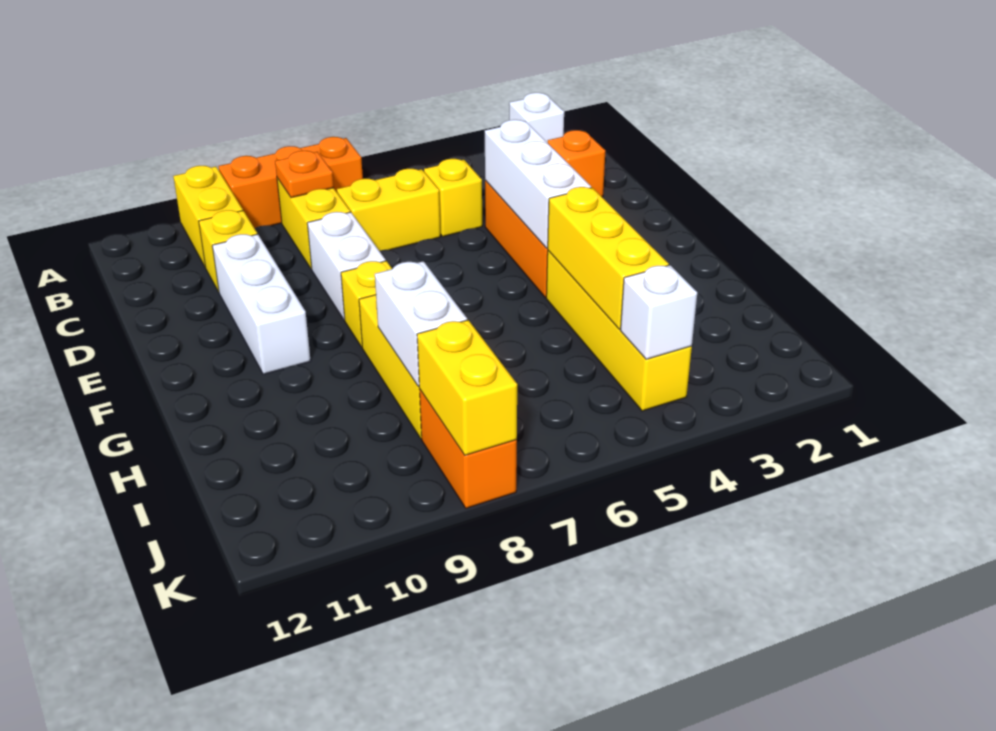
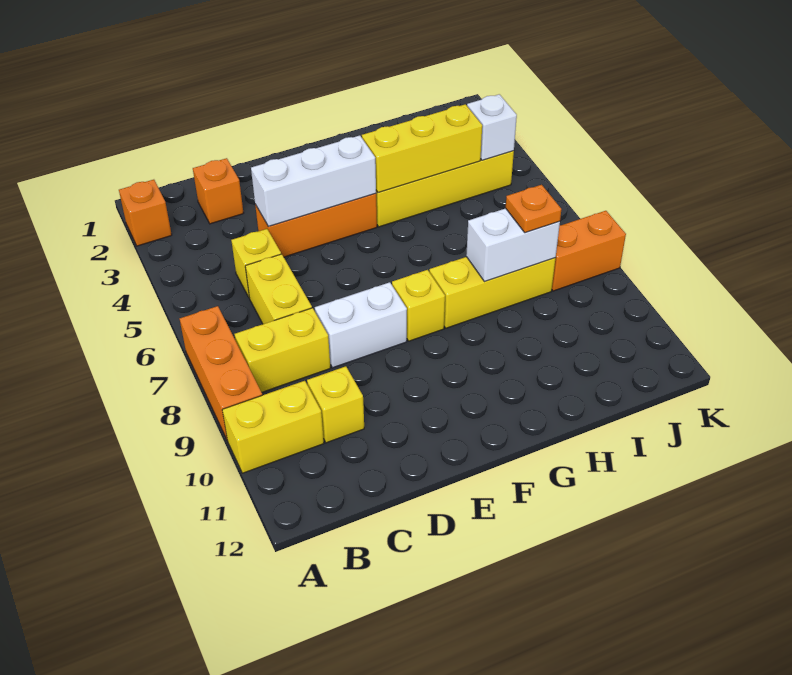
white brick A2 level 1 -> orange brick A2 level 1
orange plate B8 level 2 -> orange plate I8 level 3
white brick D10:F10 level 1 -> none
yellow brick J8:K8 level 2 -> none

